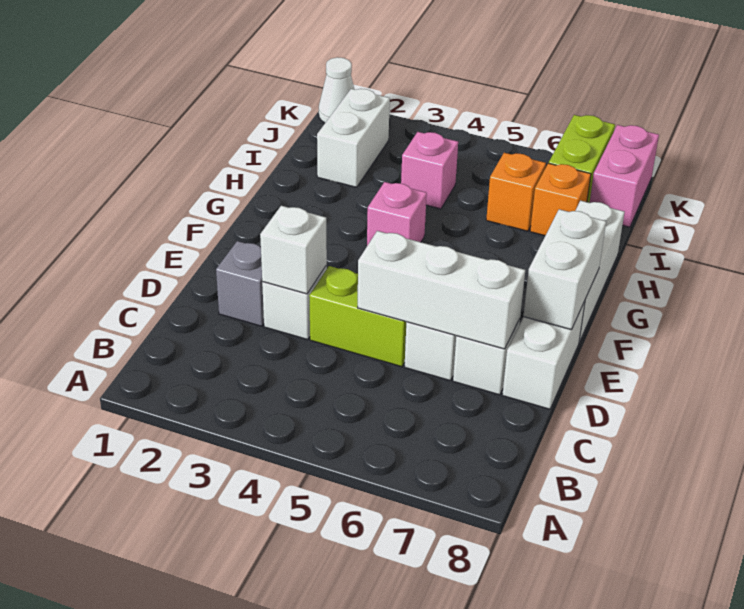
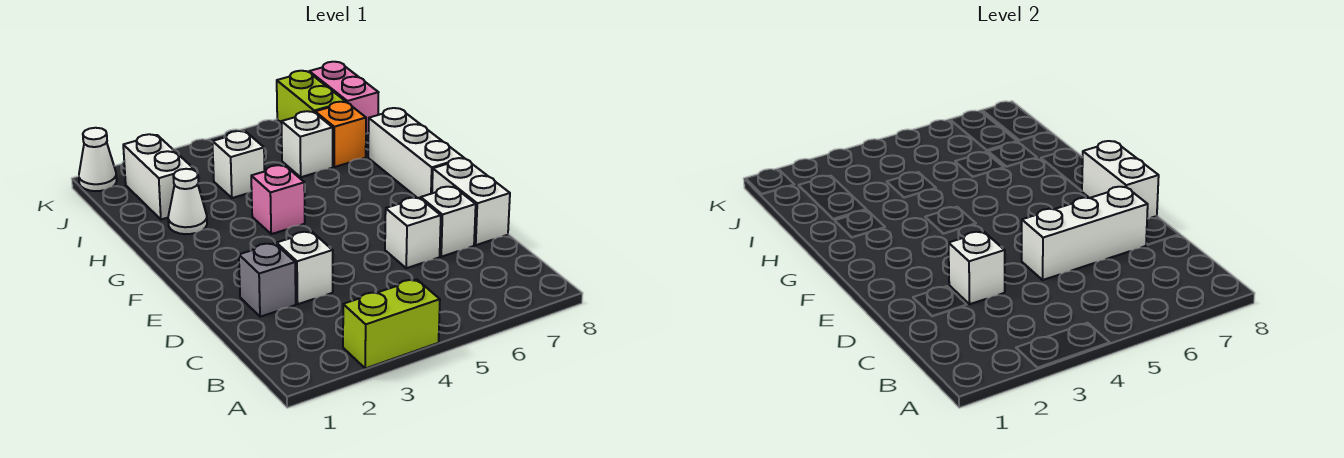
lime brick D4:D5 level 1 -> lime brick A3:A4 level 1
none -> white cone H2 level 1
pink brick I4 level 1 -> white brick I4 level 1
orange brick I6 level 1 -> white brick I6 level 1

